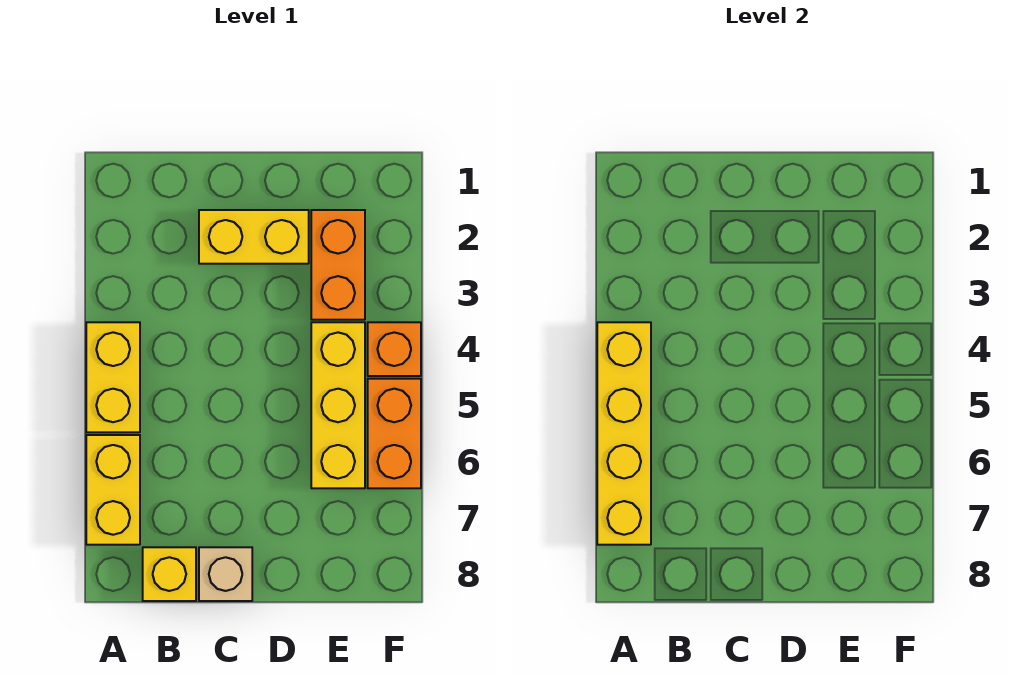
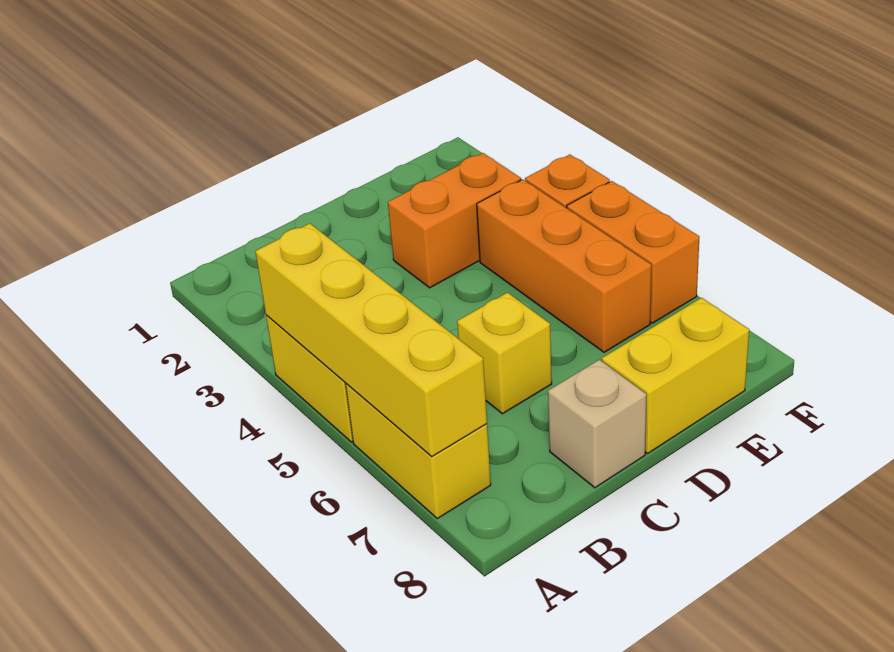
yellow brick B8 level 1 -> yellow brick C6 level 1
yellow brick C2:D2 level 1 -> yellow brick D8:E8 level 1
orange brick E2:E3 level 1 -> orange brick D3:E3 level 1
yellow brick E4:E6 level 1 -> orange brick E4:E6 level 1

